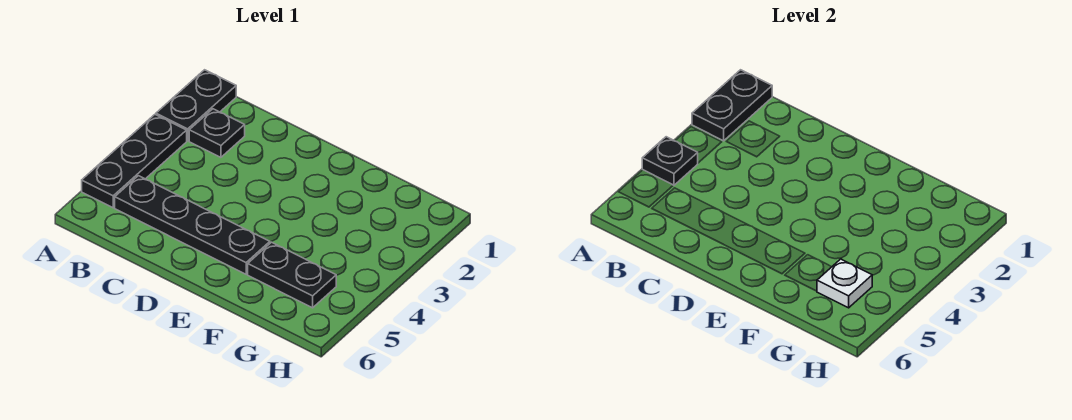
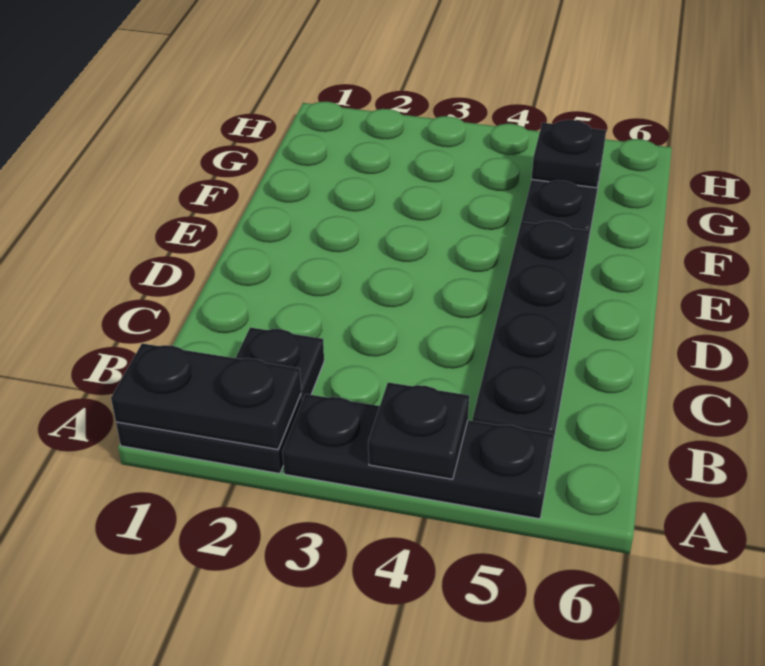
white plate G5 level 2 -> black plate G5 level 2

